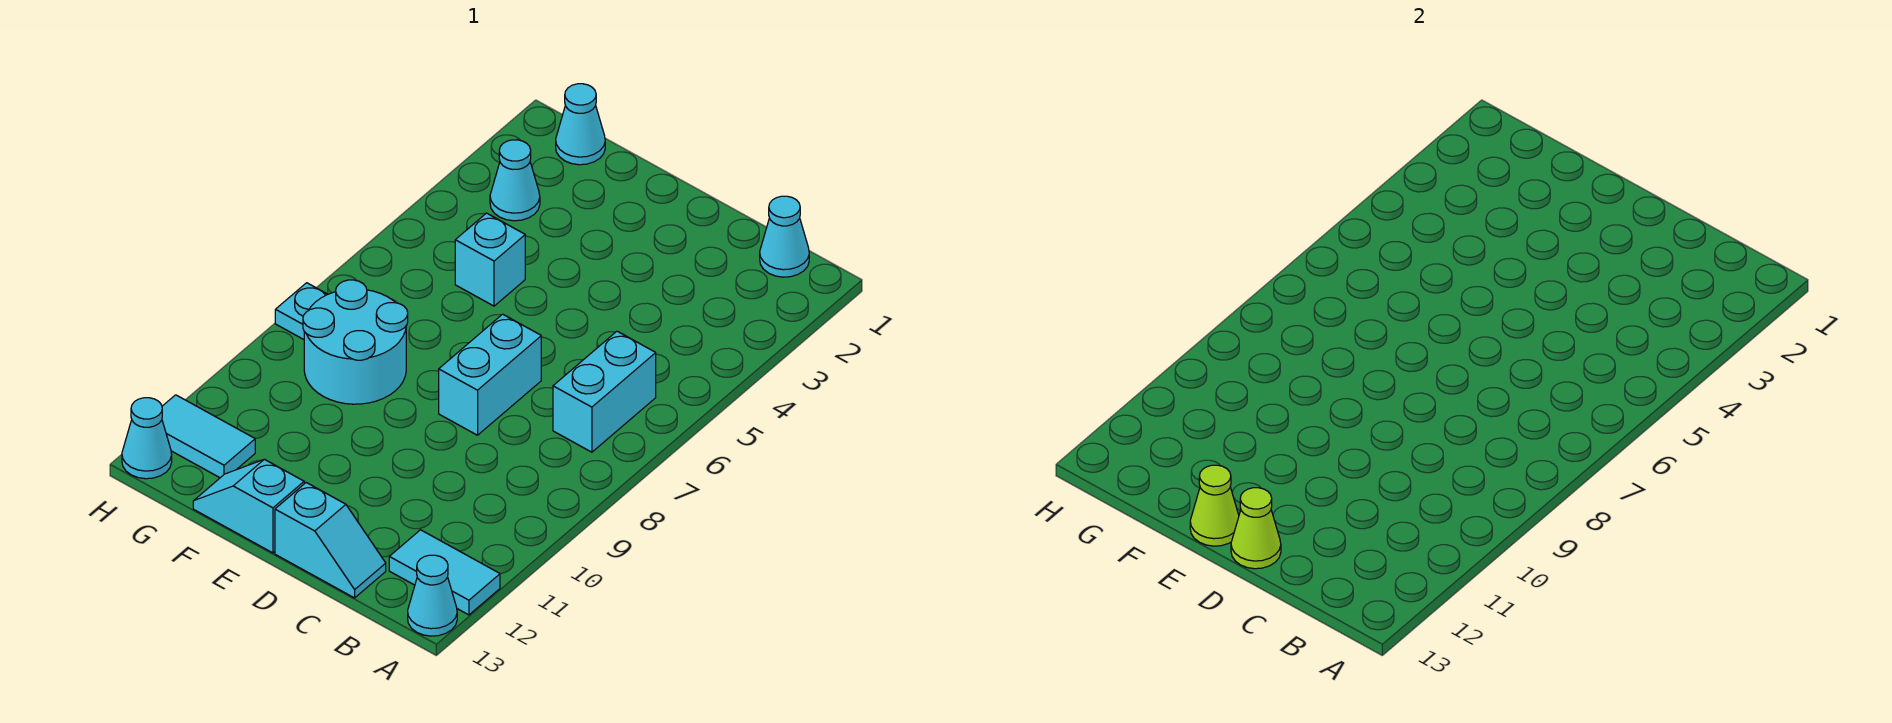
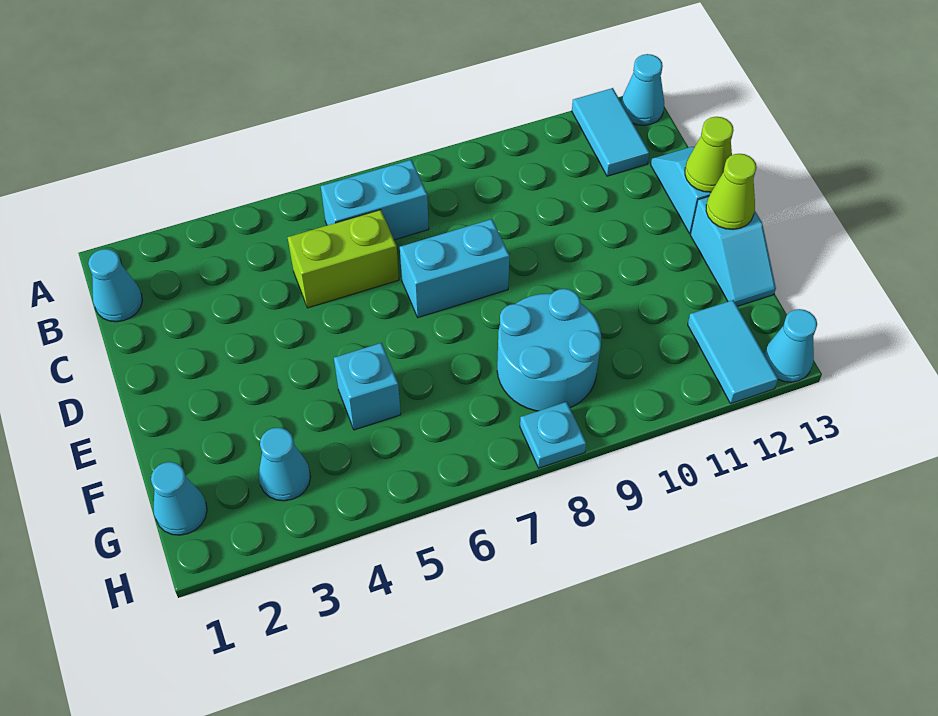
none -> lime brick C5:C6 level 1

